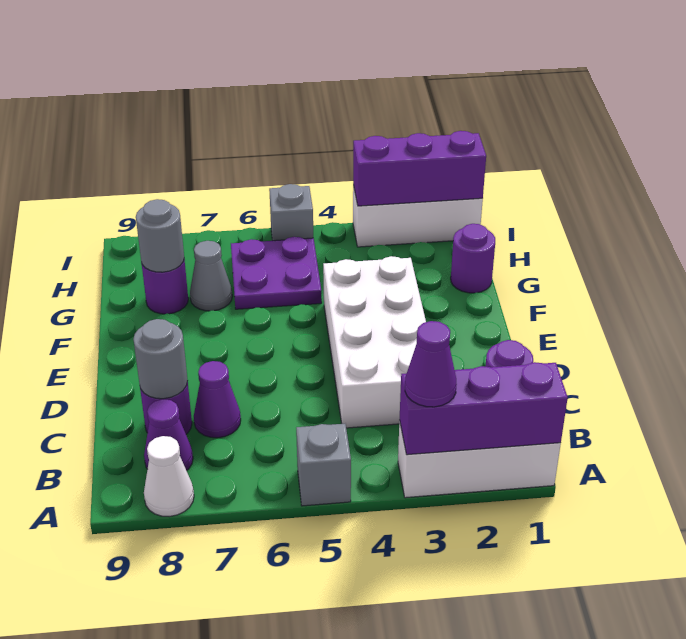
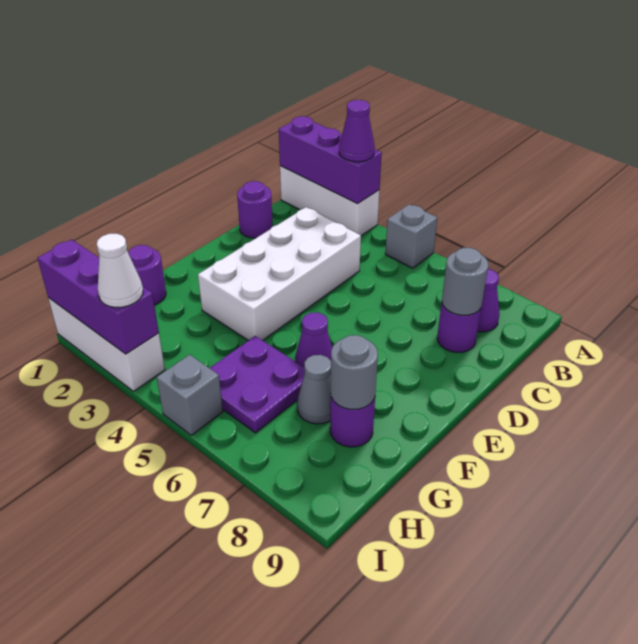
white cone A8 level 1 -> white cone I3 level 3
purple cone C7 level 1 -> purple cone F6 level 1

